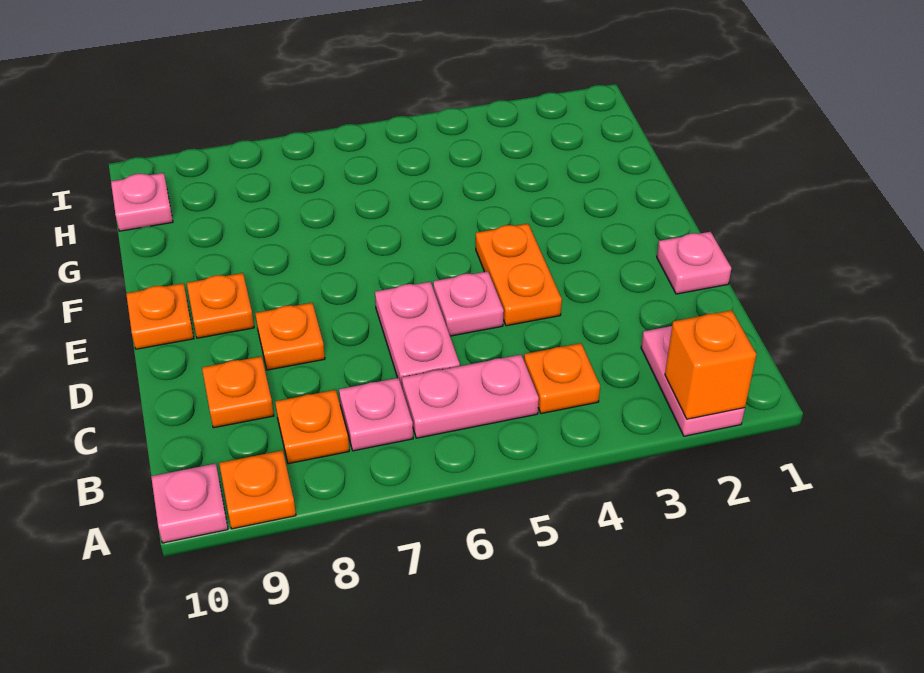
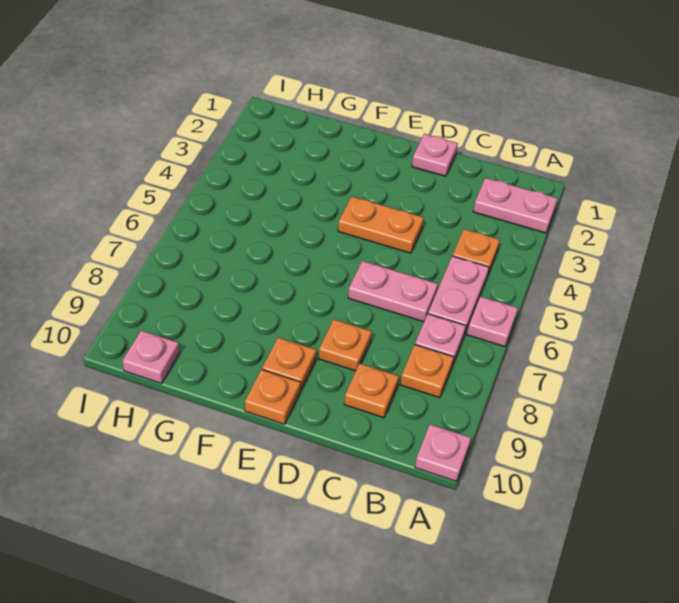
orange brick A2 level 2 -> none
orange plate A9 level 1 -> none
pink plate D5 level 1 -> pink plate A6 level 1

